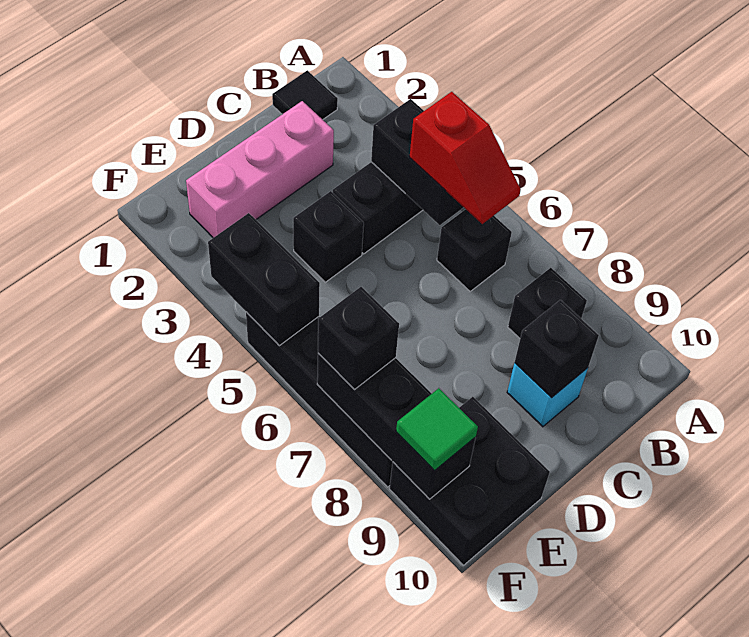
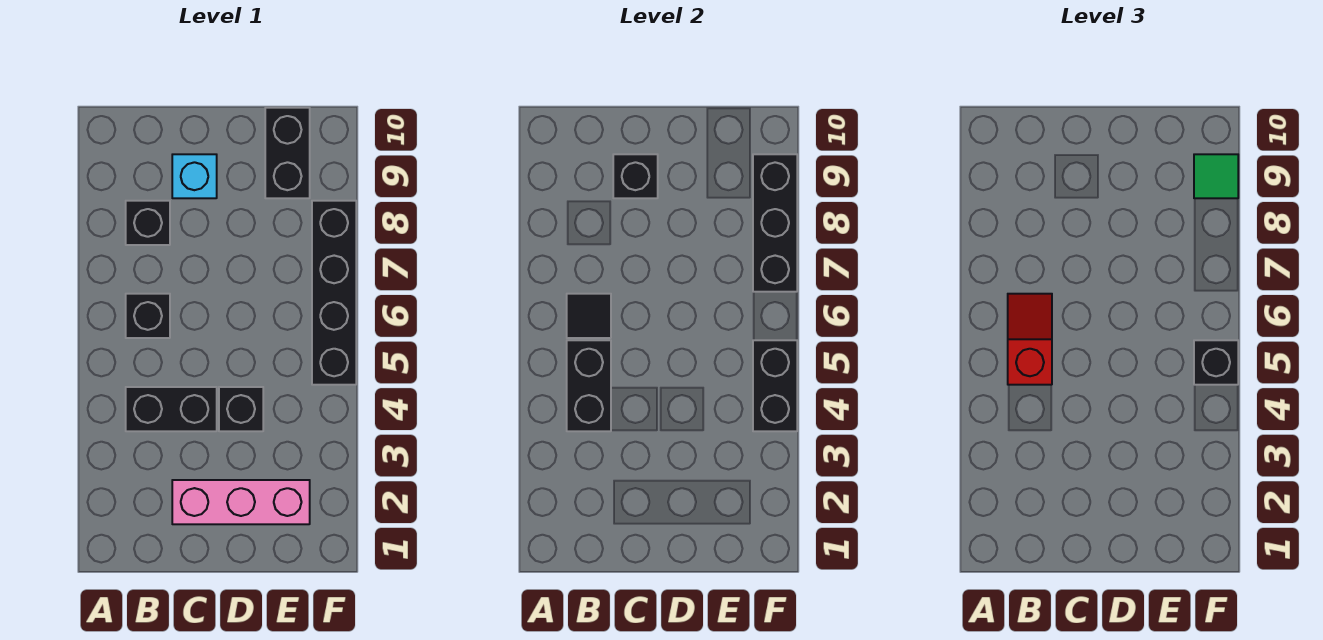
black tile B1 level 1 -> black tile B6 level 2
black brick E9:F10 level 1 -> black brick E9:E10 level 1
black brick F7 level 3 -> black brick F5 level 3

